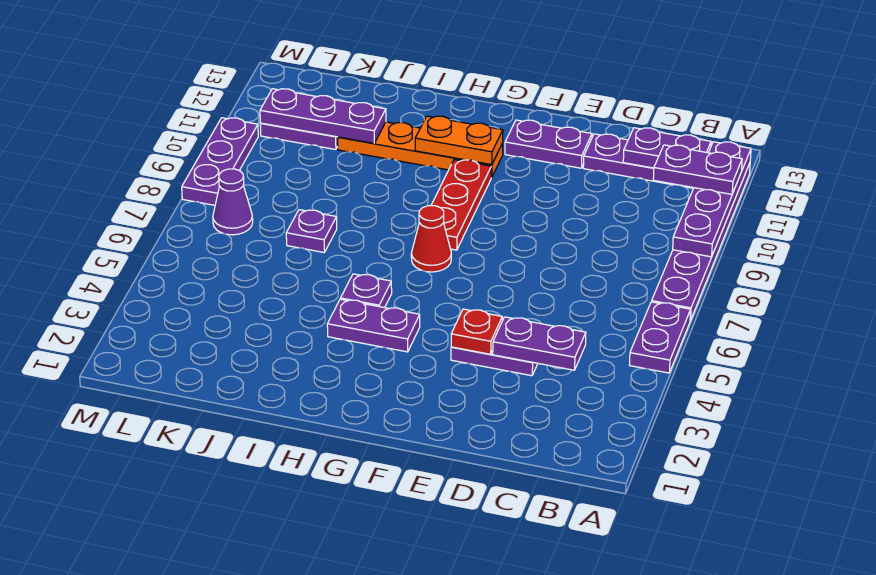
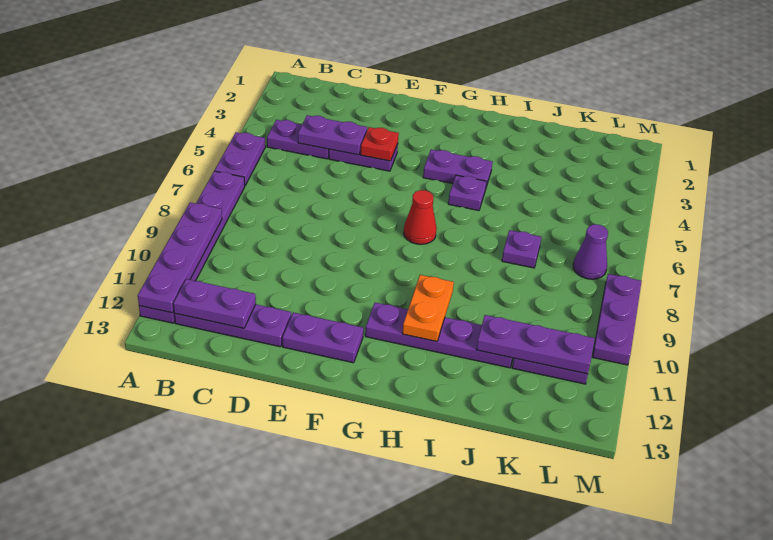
purple plate A11:B11 level 3 -> purple plate B4:C4 level 1
red plate G8:G10 level 1 -> none
orange plate G11:J11 level 1 -> purple plate G11:J11 level 1
orange plate G11:H11 level 2 -> orange plate H10:H11 level 2

